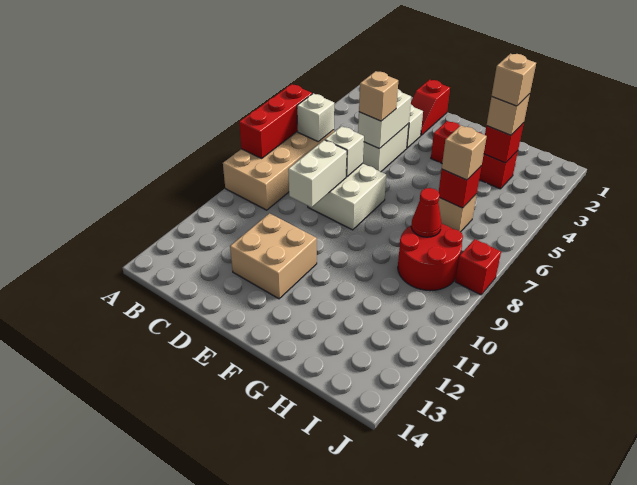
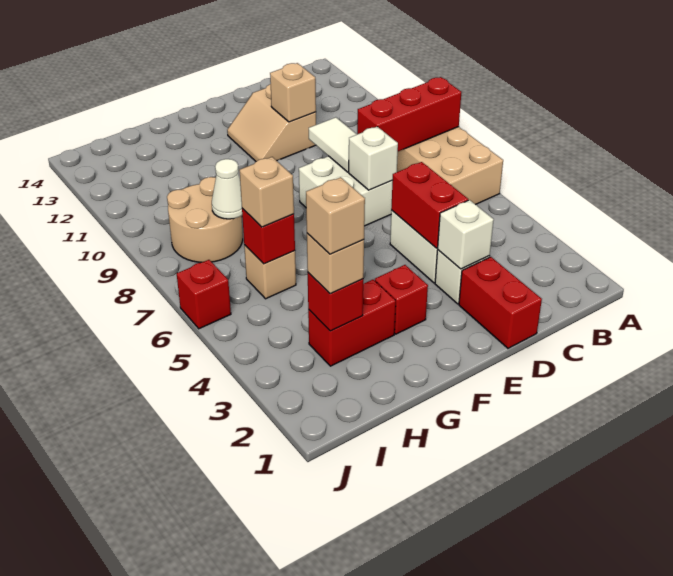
red brick A6:A8 level 2 -> red brick A8:C8 level 2
white brick B6 level 2 -> white brick D3 level 2
red slope D1:D2 level 1 top 1 -> red brick D1:D2 level 1
white brick D4:D5 level 2 -> red brick D4:D5 level 2
tan brick D5 level 3 -> tan brick D11 level 2
white brick D8:D9 level 2 -> white tile D8:D9 level 2
tan brick D11:E12 level 1 -> tan slope D11:E12 level 1 top D
red round brick H8:I9 level 1 -> tan round brick H8:I9 level 1
red cone H8 level 2 -> white cone H8 level 2
red brick J8 level 1 -> red brick J6 level 1

